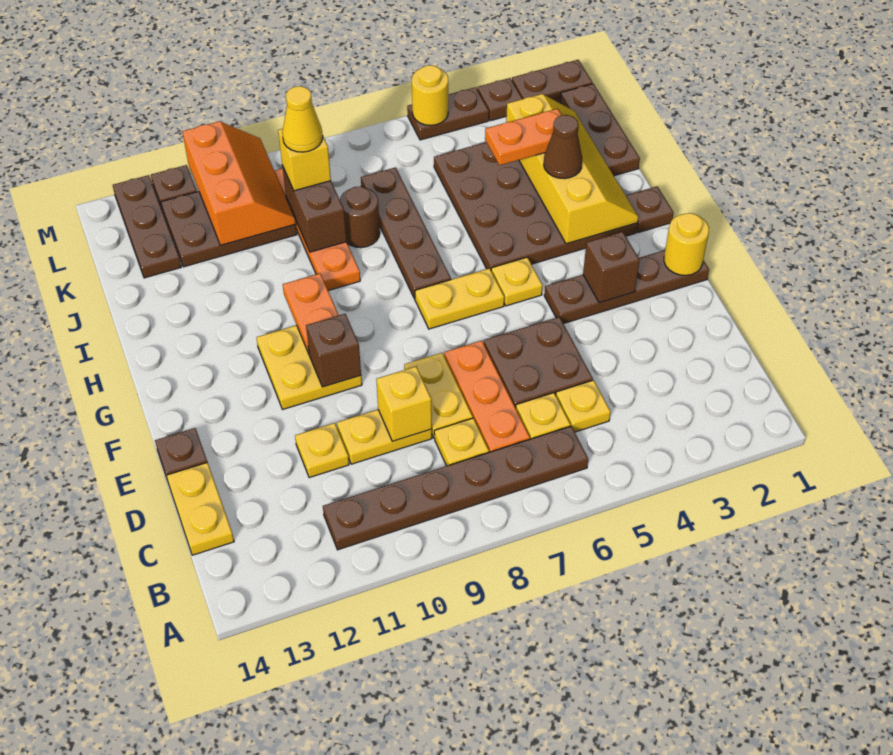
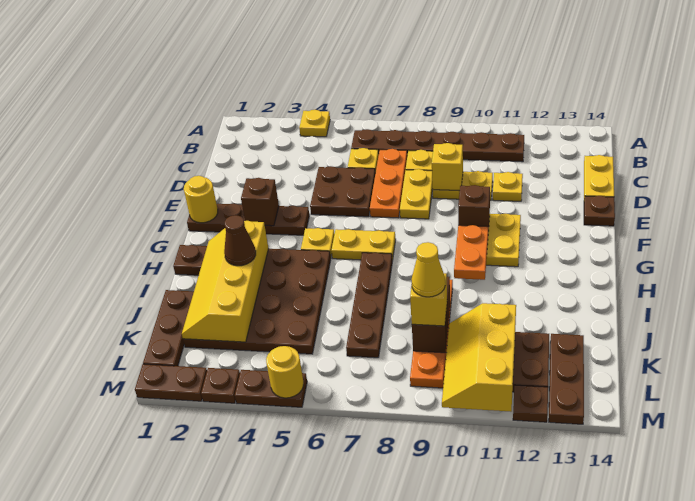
yellow plate C5 level 1 -> yellow plate A4 level 1
orange plate J3:J4 level 3 -> none
brown round brick J8 level 1 -> none
orange slope K10:M11 level 2 top 11 -> yellow slope K10:M11 level 2 top 11

